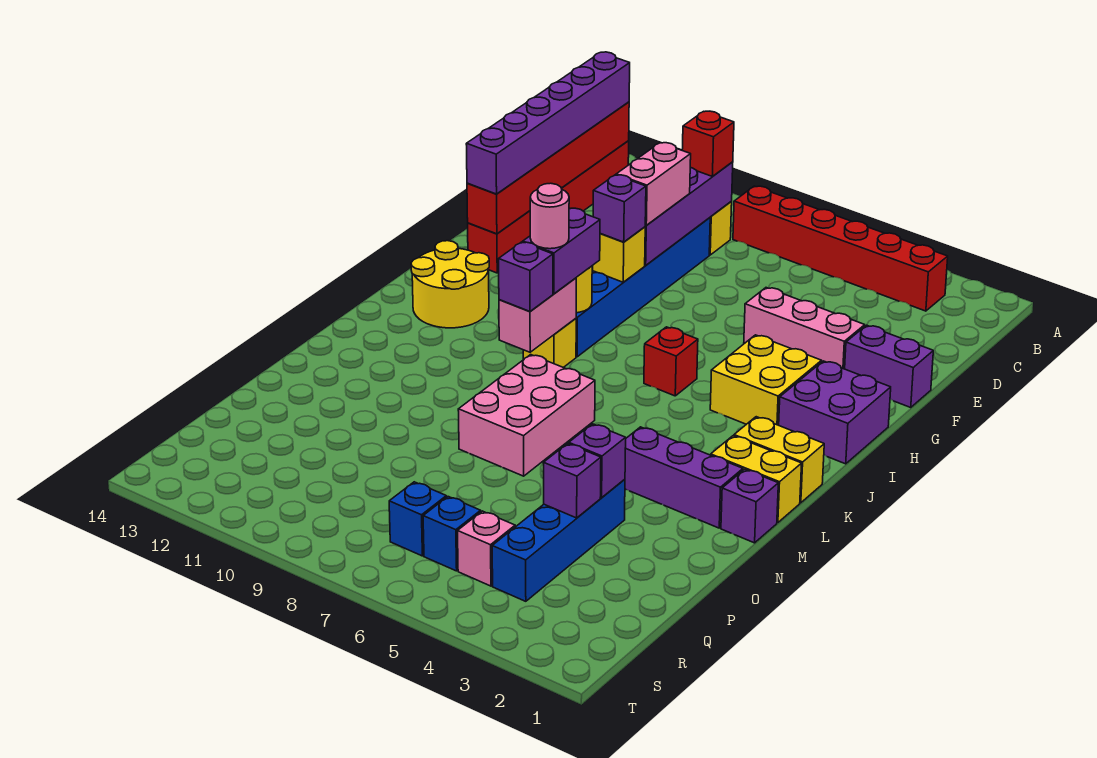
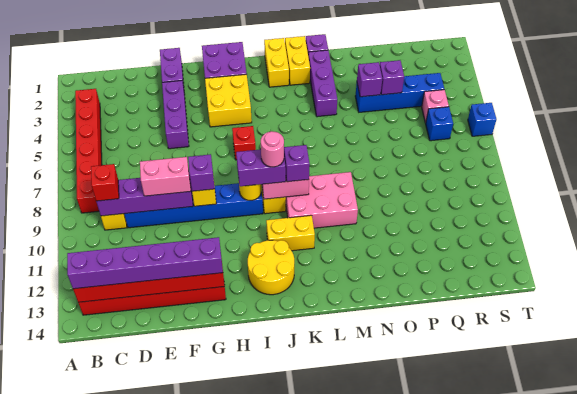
pink brick F3:F5 level 1 -> purple brick F3:F5 level 1
none -> yellow brick J11:K11 level 1
pink brick L7:N8 level 1 -> pink brick K9:M10 level 1
blue brick R7 level 1 -> blue brick T6 level 1

